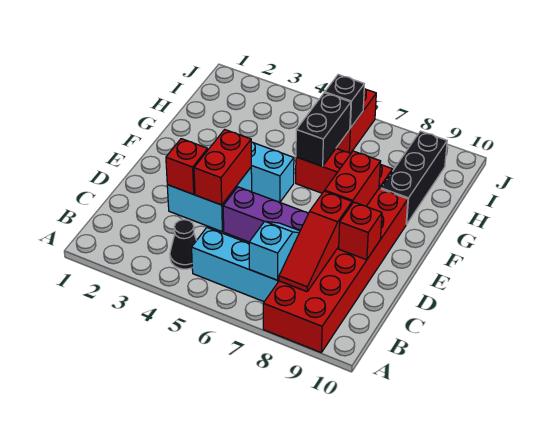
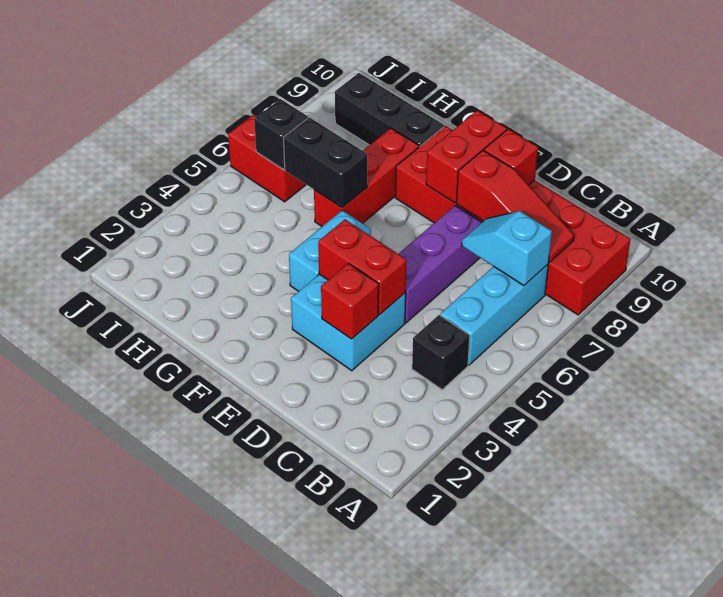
black cone B4 level 1 -> black brick B4 level 1
red brick E8:F8 level 2 -> red brick E8:E9 level 2

